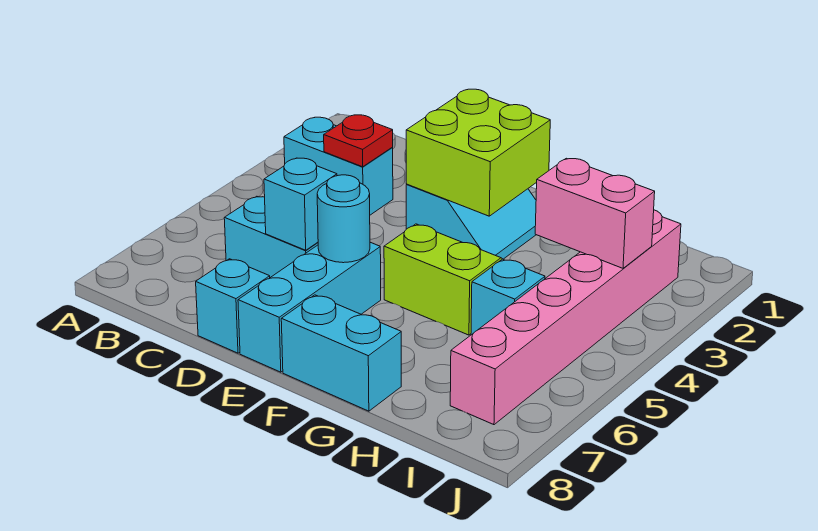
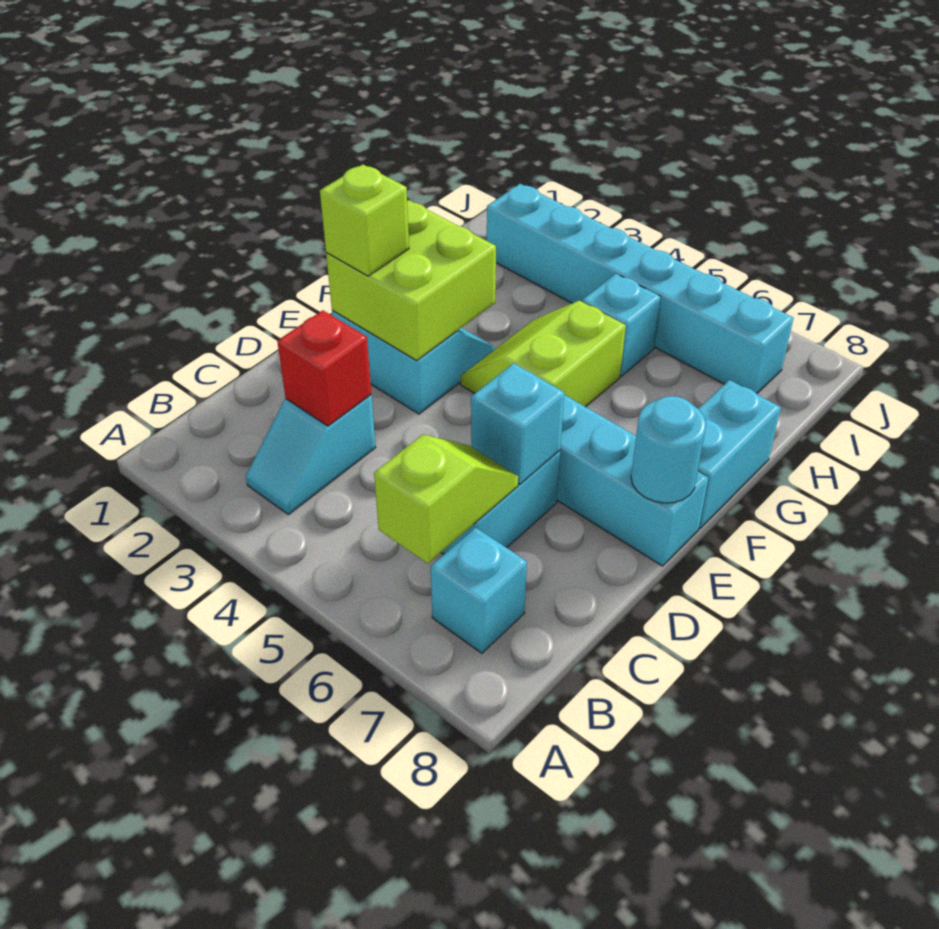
cyan brick B3:C3 level 1 -> cyan slope B3:C3 level 1 top C
none -> lime slope B6:C6 level 2 top B
red plate C3 level 2 -> red brick C3 level 2
cyan brick D8 level 1 -> cyan brick B7 level 1
none -> lime brick E2 level 3
cyan round brick E6 level 2 -> cyan round brick E8 level 2
pink brick H3:I3 level 2 -> none
pink brick I2:I7 level 1 -> cyan brick I2:I7 level 1

